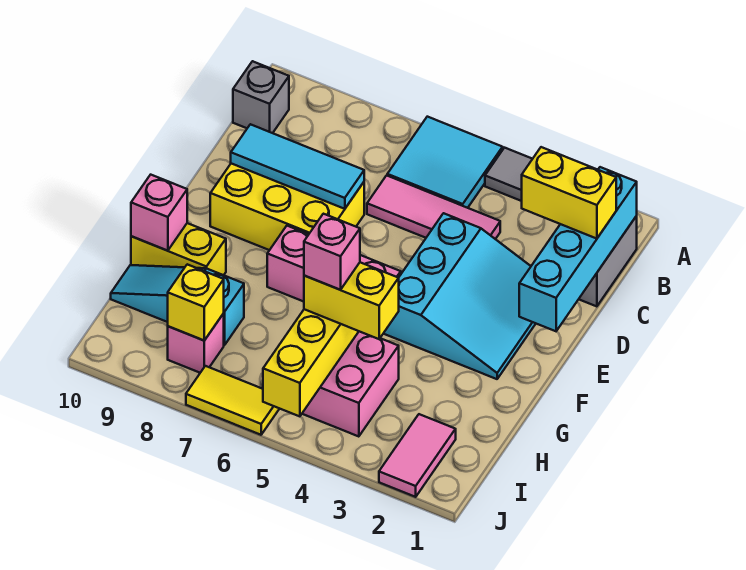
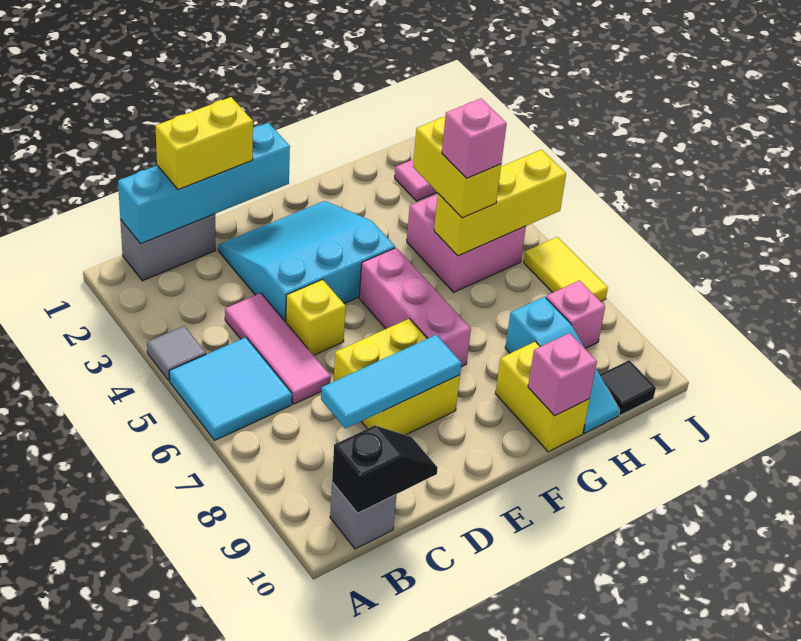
none -> black slope B10:C10 level 2 top B
yellow brick C1:C2 level 3 -> yellow brick C1:D1 level 3
yellow brick D7:E9 level 1 -> yellow brick D7:E8 level 1
cyan tile D7:D9 level 2 -> cyan tile C8:E8 level 2
yellow brick I8 level 2 -> yellow brick D5 level 1
none -> black tile I10 level 1

